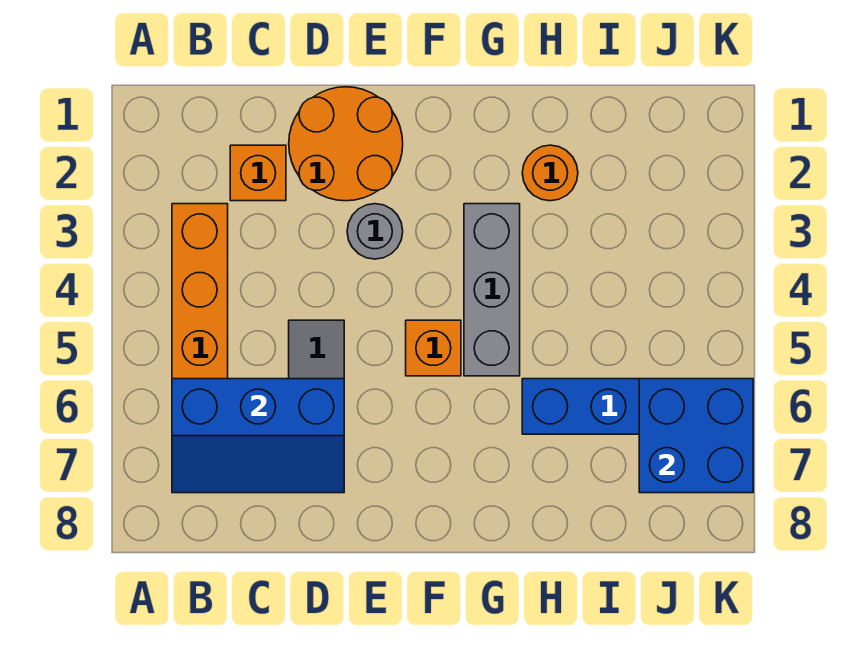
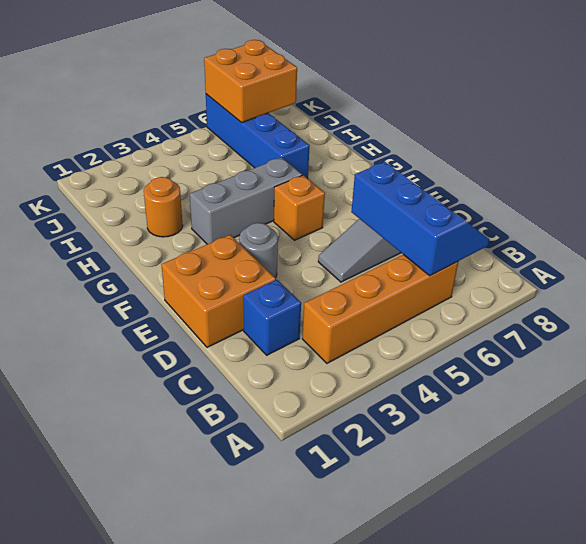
orange brick C2 level 1 -> blue brick C2 level 1
orange round brick D1:E2 level 1 -> orange brick D1:E2 level 1
blue brick J6:K7 level 2 -> orange brick J6:K7 level 2

